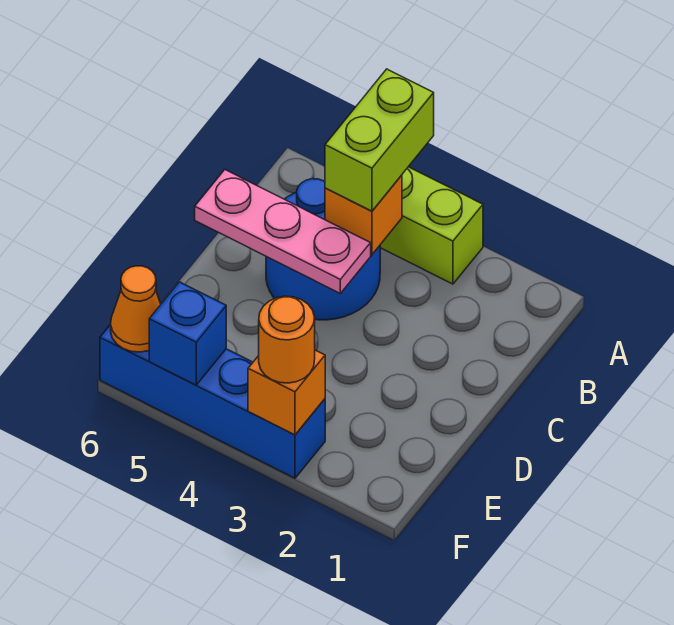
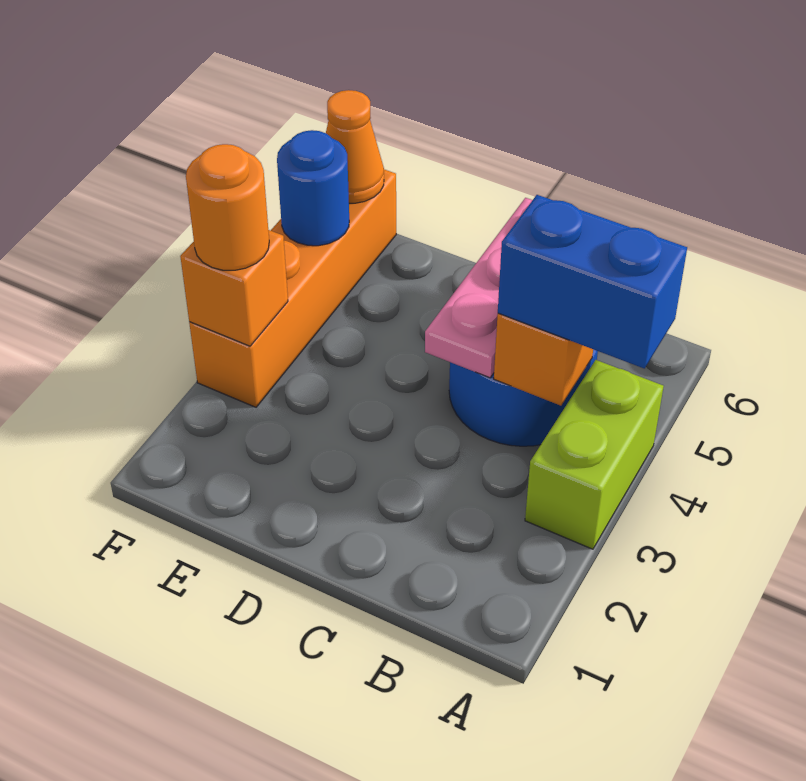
lime brick A4:B4 level 3 -> blue brick A4:B4 level 3
blue brick F3:F6 level 1 -> orange brick F3:F6 level 1
blue brick F5 level 2 -> blue round brick F5 level 2

